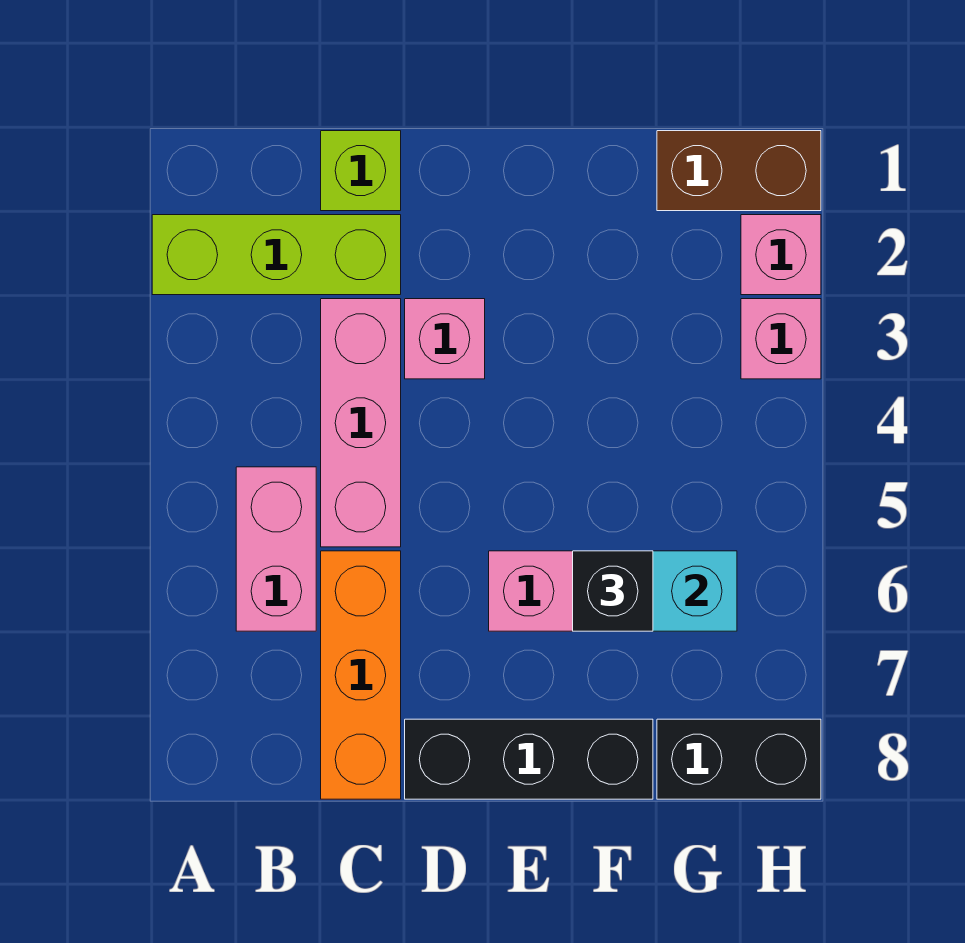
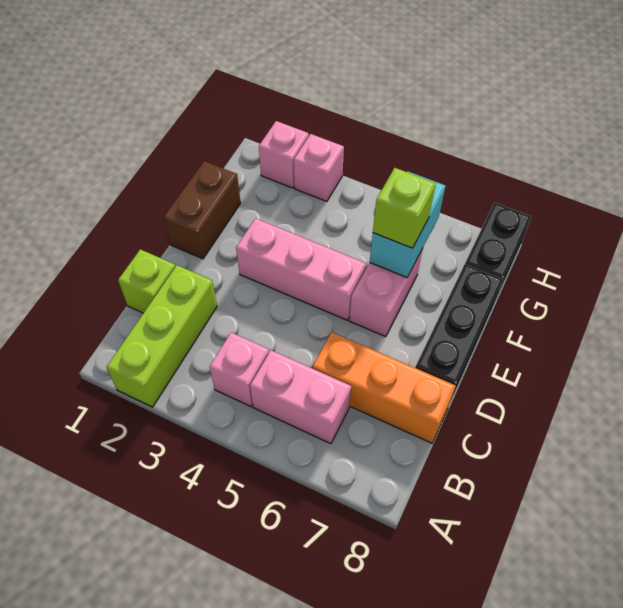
pink brick C3:C5 level 1 -> pink brick E3:E5 level 1
pink brick D3 level 1 -> pink brick B4 level 1
black brick F6 level 3 -> lime brick F6 level 3
brown brick G1:H1 level 1 -> brown brick E1:F1 level 1

